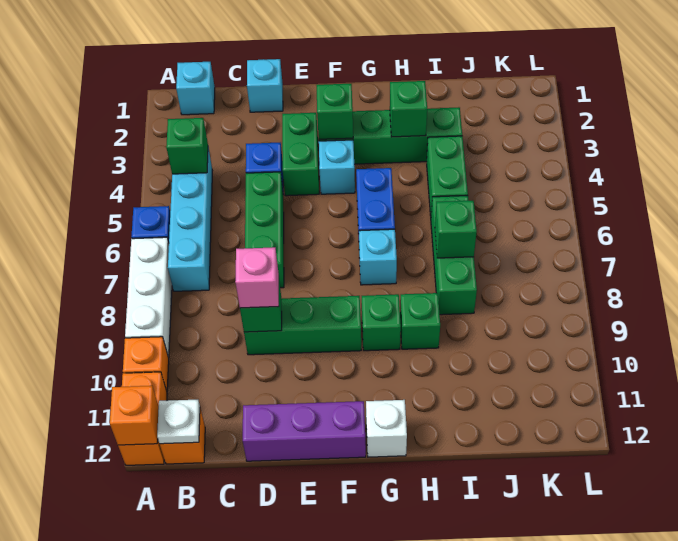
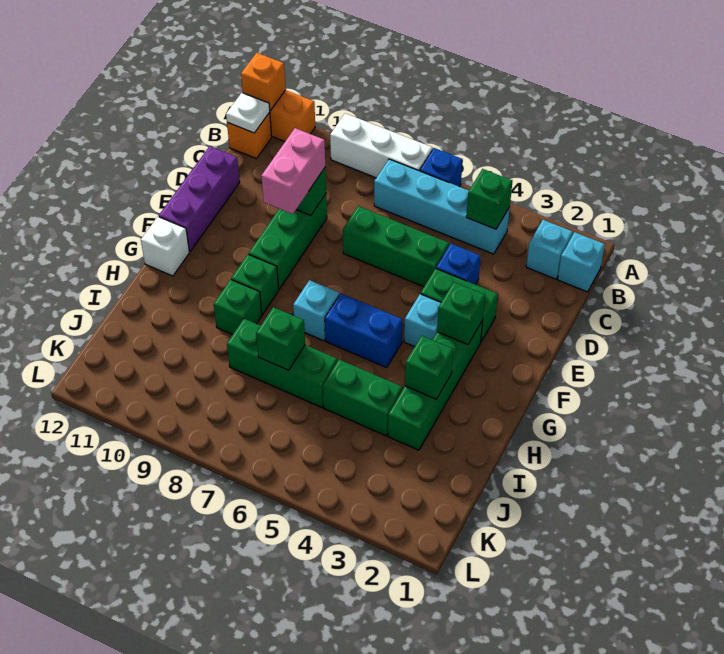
orange brick A10 level 1 -> none
cyan brick D1 level 1 -> cyan brick B2 level 1
pink brick D9 level 3 -> pink brick D9:E9 level 3

